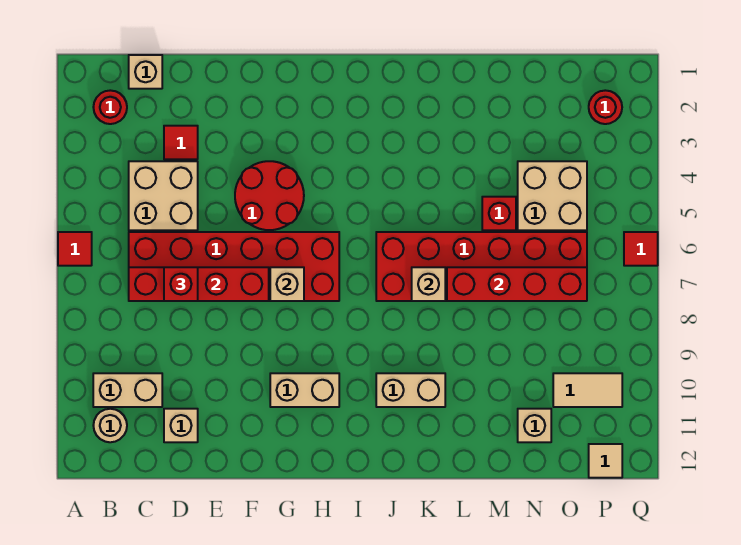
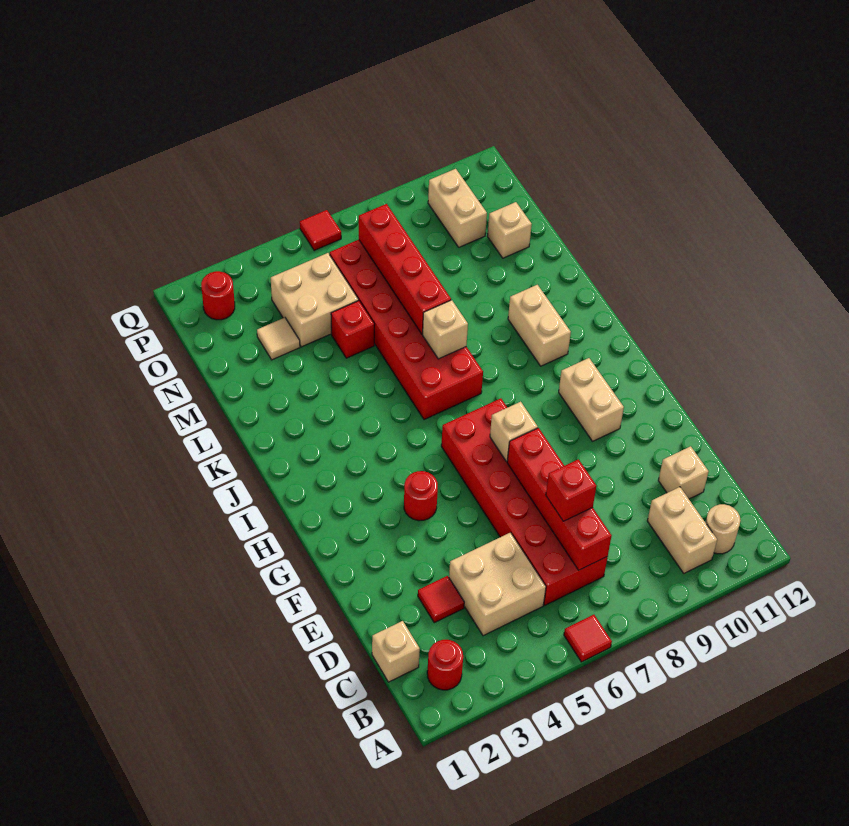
red round brick F4:G5 level 1 -> red round brick G4 level 1
tan tile O10:P10 level 1 -> tan brick O10:P10 level 1
tan tile P12 level 1 -> tan tile N3 level 1

